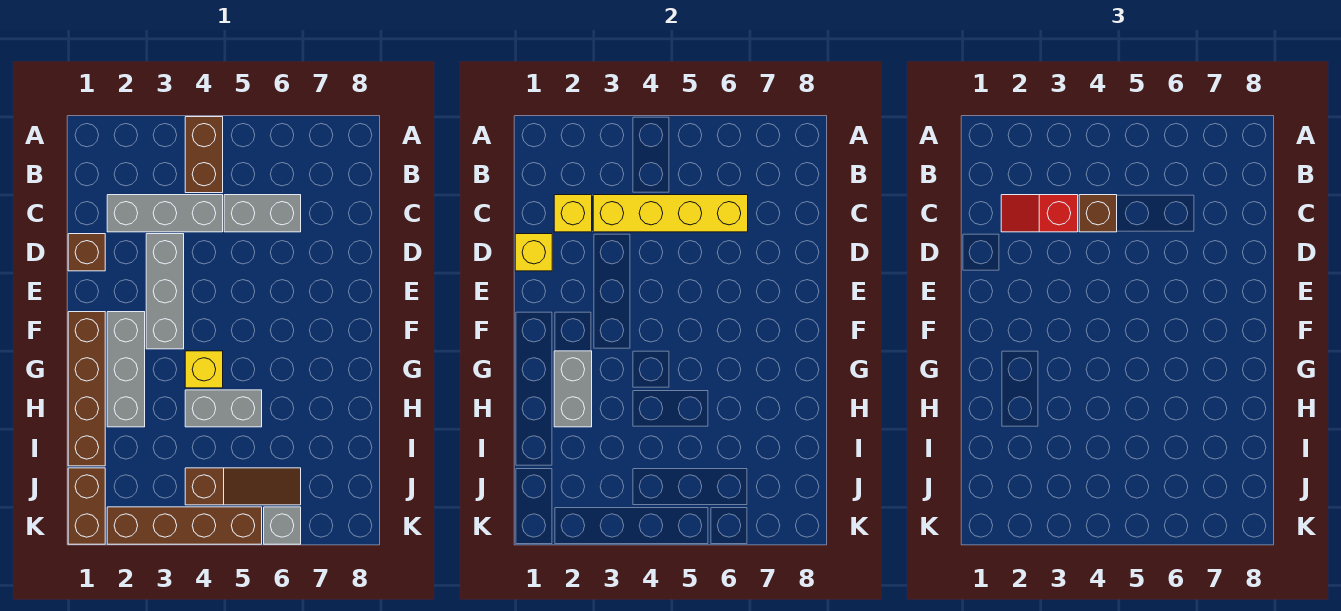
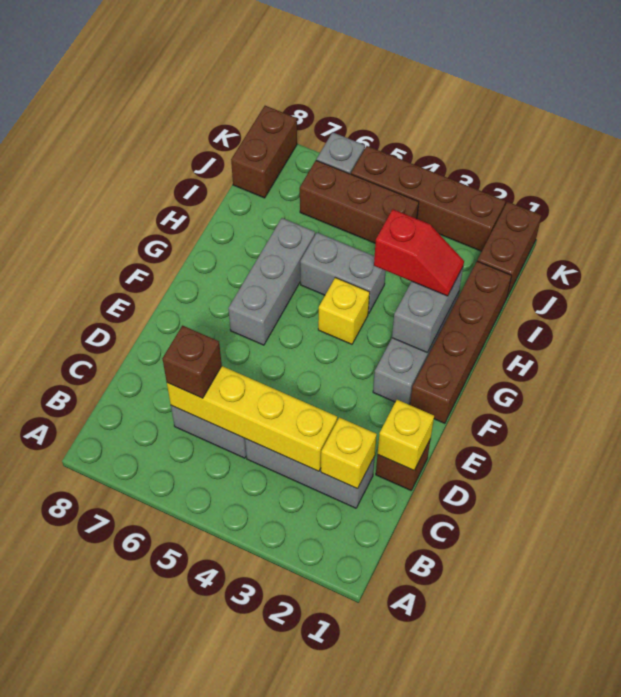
brown brick A4:B4 level 1 -> brown brick J8:K8 level 1
red slope C2:C3 level 3 top 3 -> red slope H2:H3 level 3 top 3
brown brick C4 level 3 -> brown brick C6 level 3
grey brick D3:F3 level 1 -> grey brick F6:H6 level 1
brown slope J4:J6 level 1 top 4 -> brown brick J4:J6 level 1

